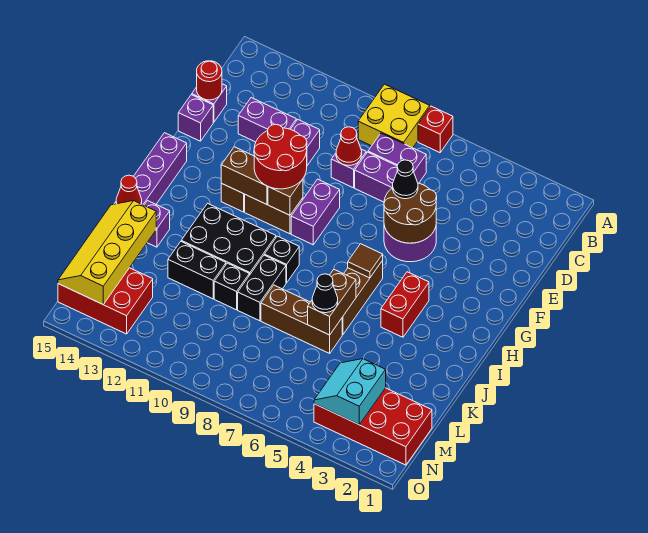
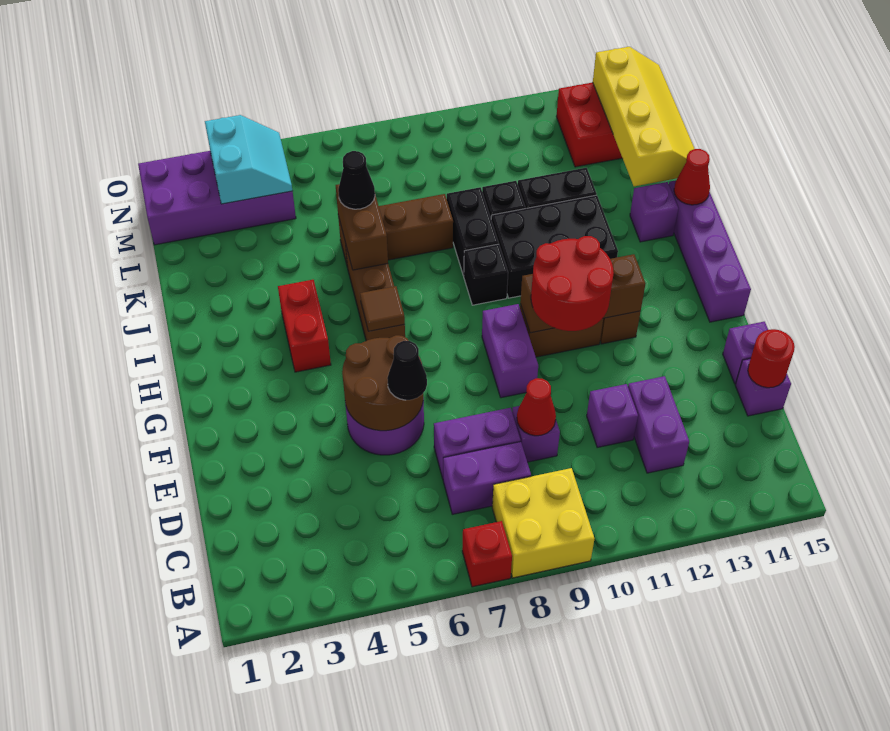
purple brick D12:D13 level 1 -> purple brick C12:D12 level 1
red brick M1:N4 level 1 -> purple brick M1:N4 level 1

